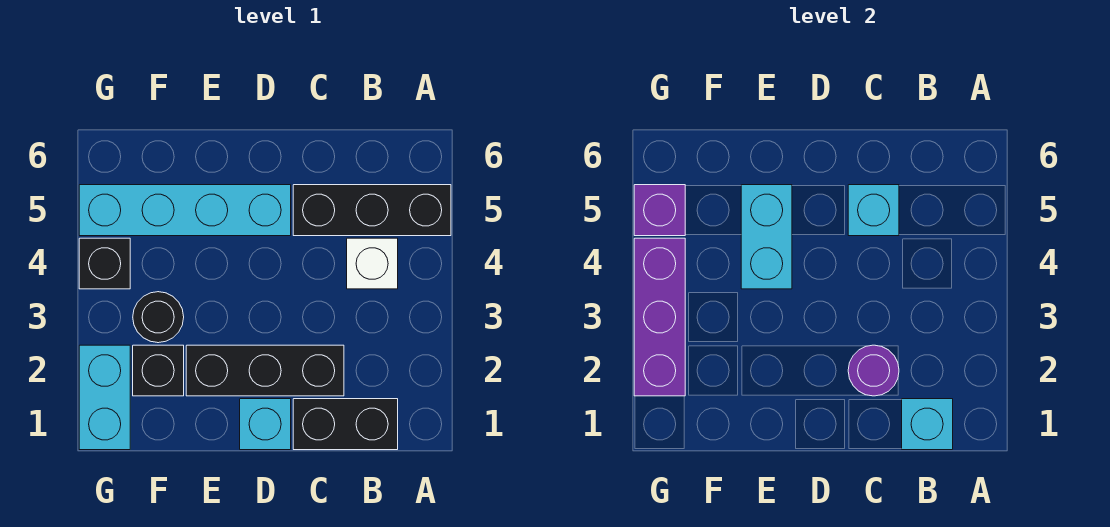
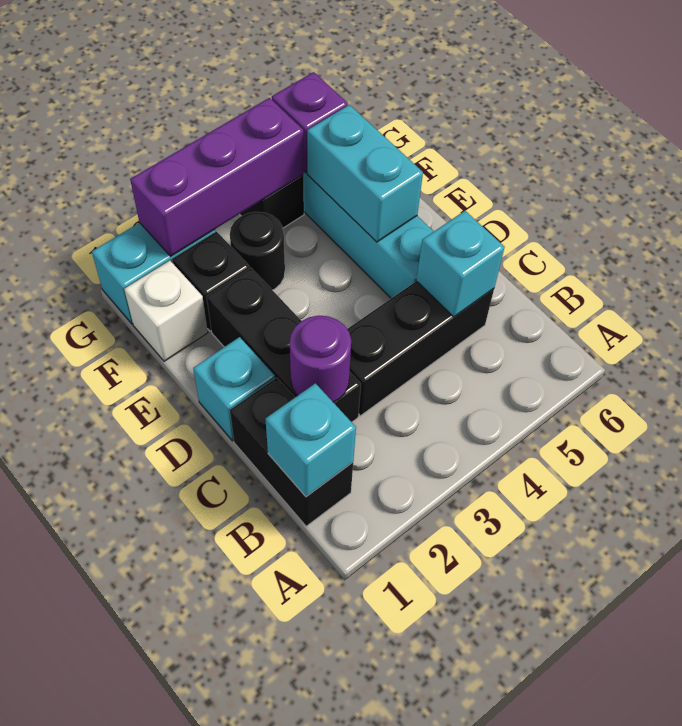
black brick A5:C5 level 1 -> black brick C3:C5 level 1
white brick B4 level 1 -> white brick F1 level 1
cyan brick E4:E5 level 2 -> cyan brick E5:F5 level 2

